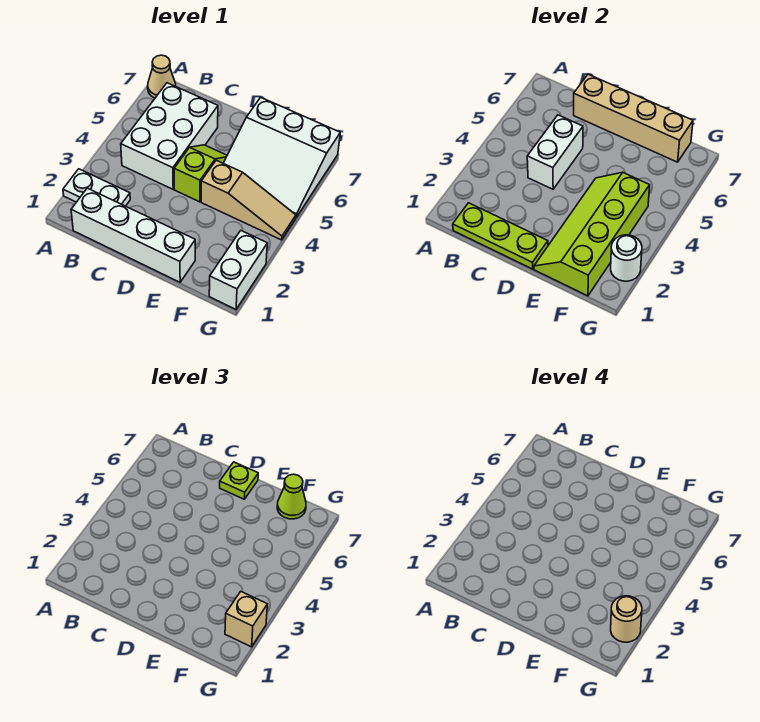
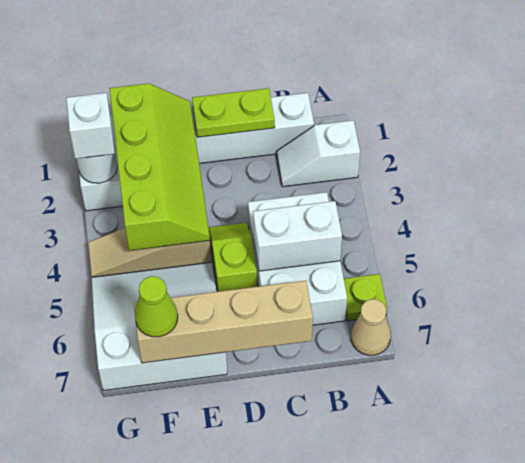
white plate A2:B2 level 1 -> white slope A2:B2 level 1 top A
lime plate B1:D1 level 2 -> lime plate C1:D1 level 2
white brick C4:C5 level 2 -> white brick B5:C5 level 2
lime slope D4:D5 level 1 top 4 -> lime slope D4:D5 level 1 top 5
lime plate D7 level 3 -> lime plate A6 level 1
tan brick G2 level 3 -> white brick G2 level 3
tan round brick G2 level 4 -> none

